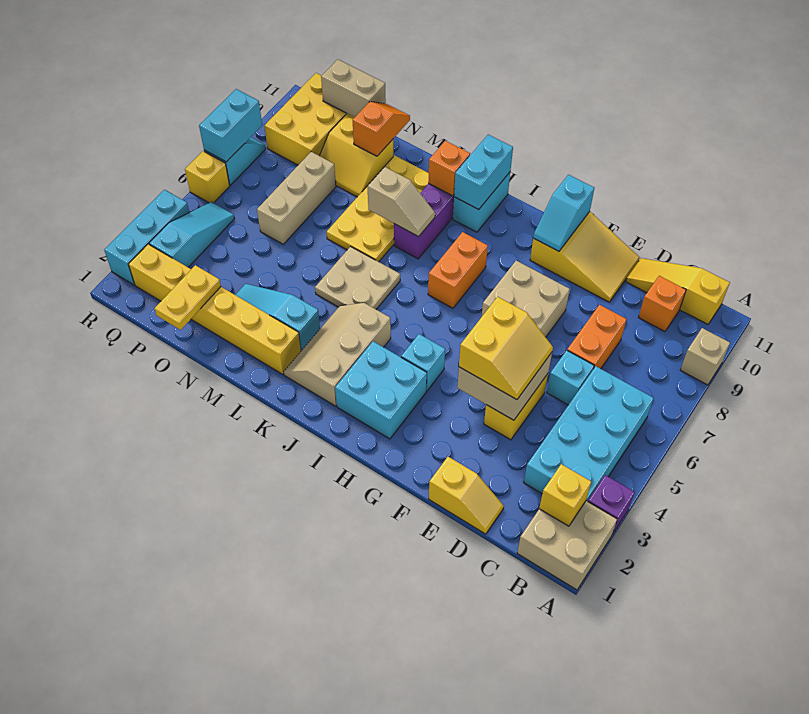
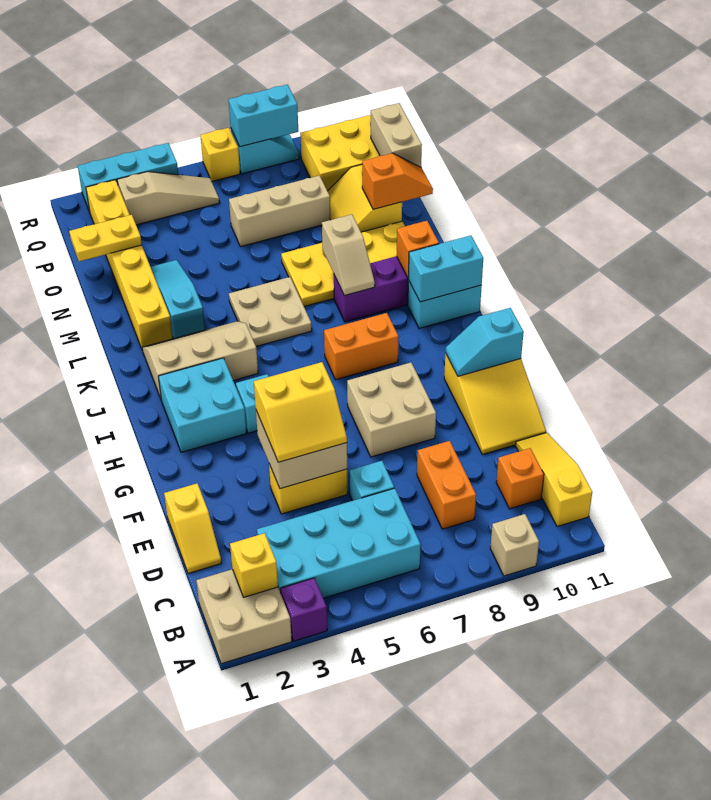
orange brick D7:D8 level 1 -> orange brick C8:D8 level 1
cyan slope Q3:Q5 level 1 top 3 -> tan slope Q3:Q5 level 1 top 3

